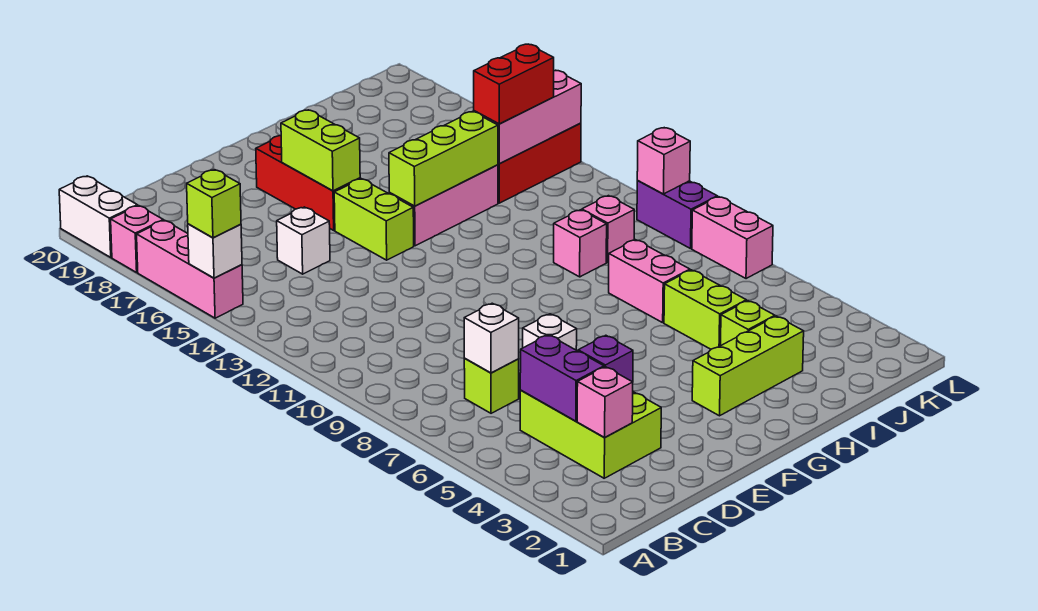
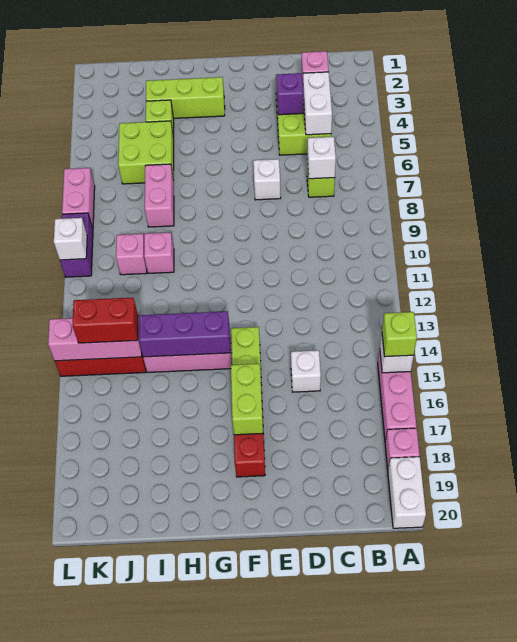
purple brick C4:C5 level 2 -> white brick C4:C5 level 2
lime brick G14:I14 level 2 -> purple brick G14:I14 level 2
lime brick I5:I6 level 1 -> lime brick I5:J6 level 1
pink brick L10 level 2 -> white brick L10 level 2

